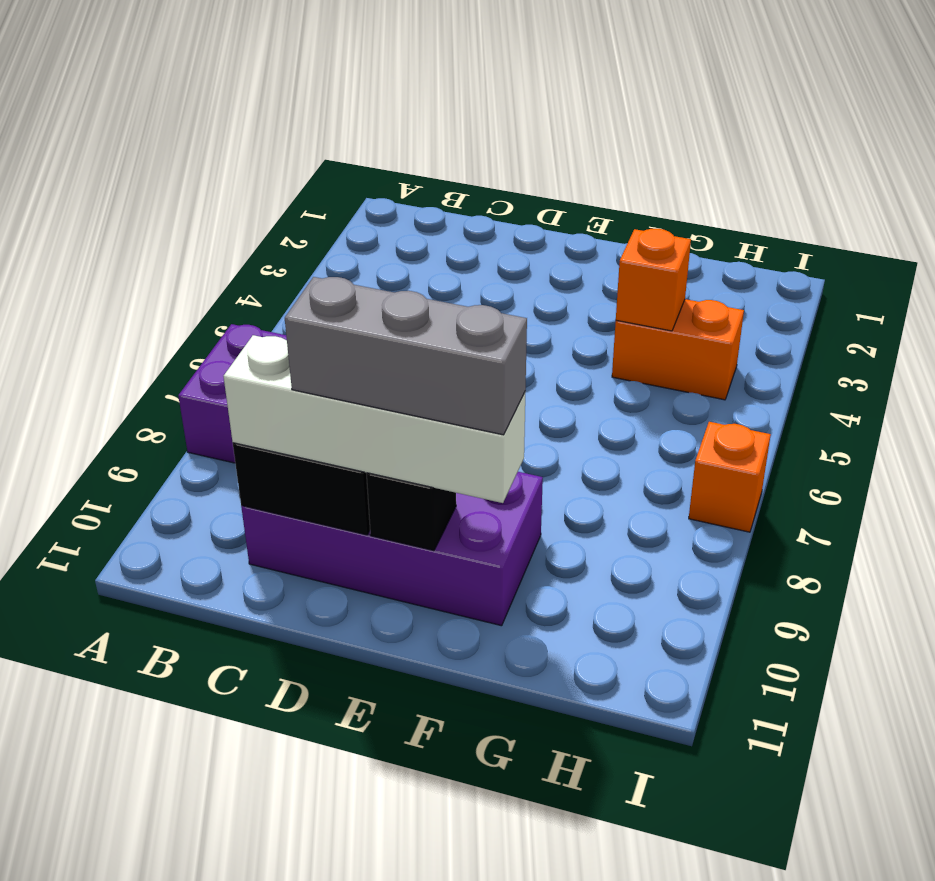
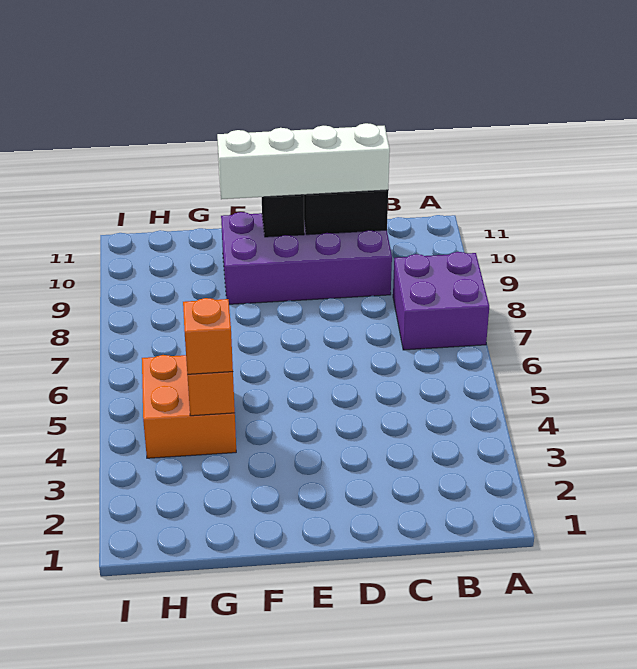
grey brick D10:F10 level 4 -> none
orange brick G4:H4 level 1 -> orange brick G4:H5 level 1
orange brick I7 level 1 -> orange brick G4 level 3

